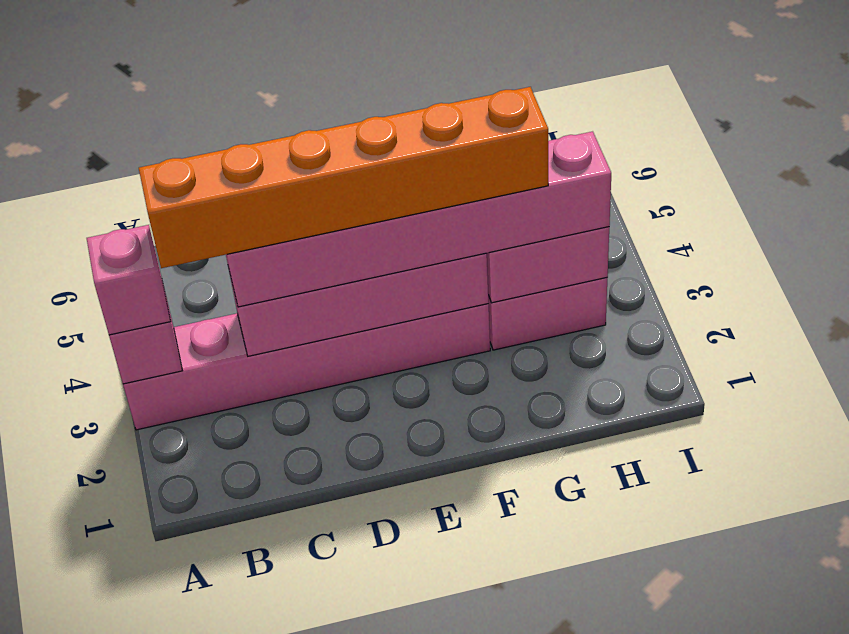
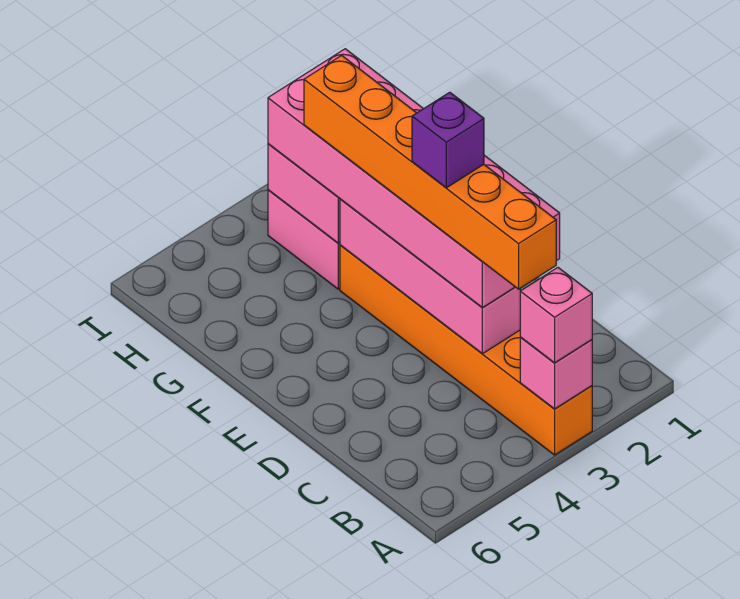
pink brick A3:F3 level 1 -> orange brick A3:F3 level 1
pink brick C3:H3 level 3 -> pink brick C2:H3 level 3
none -> purple brick D3 level 5

